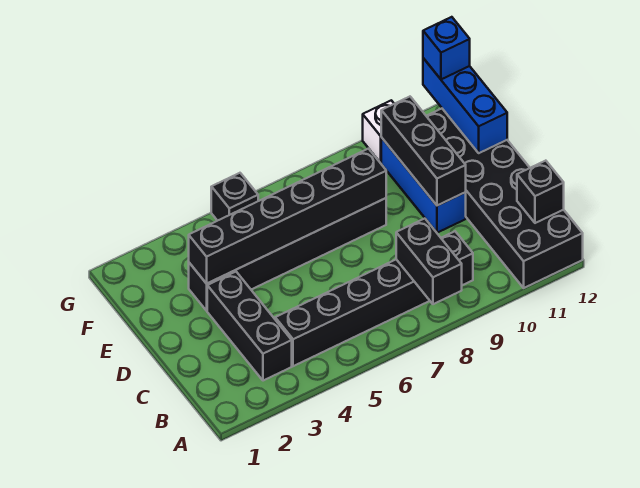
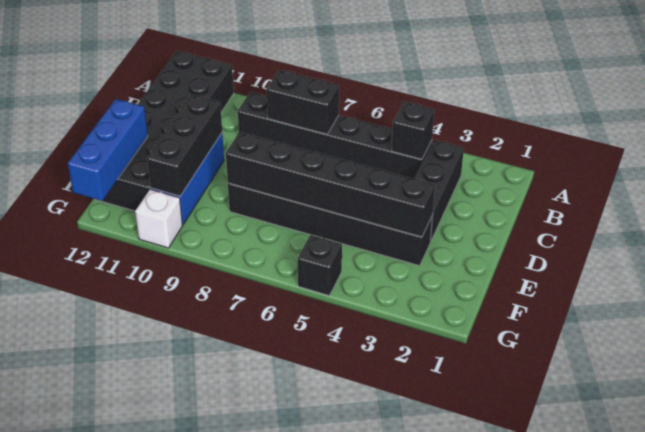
black brick A8:B8 level 2 -> black brick B7:B8 level 2
black brick B12 level 2 -> black brick B4 level 2
blue brick G12 level 3 -> none

